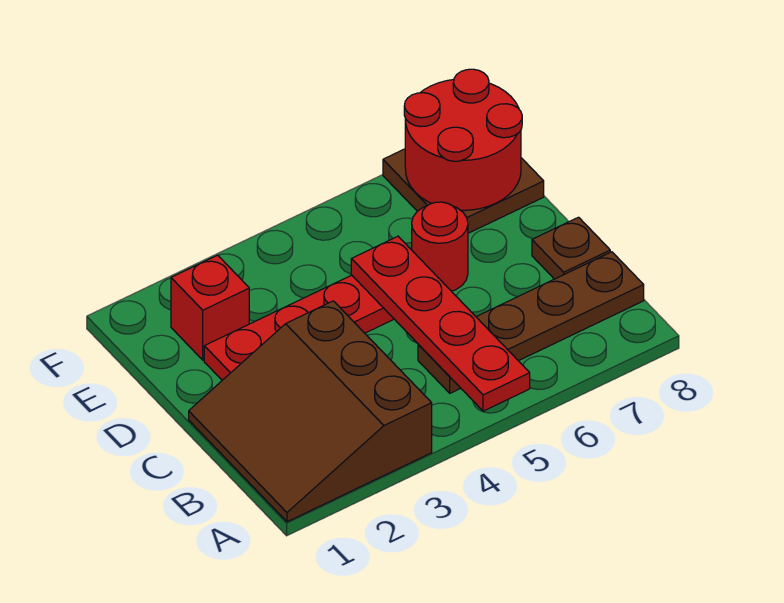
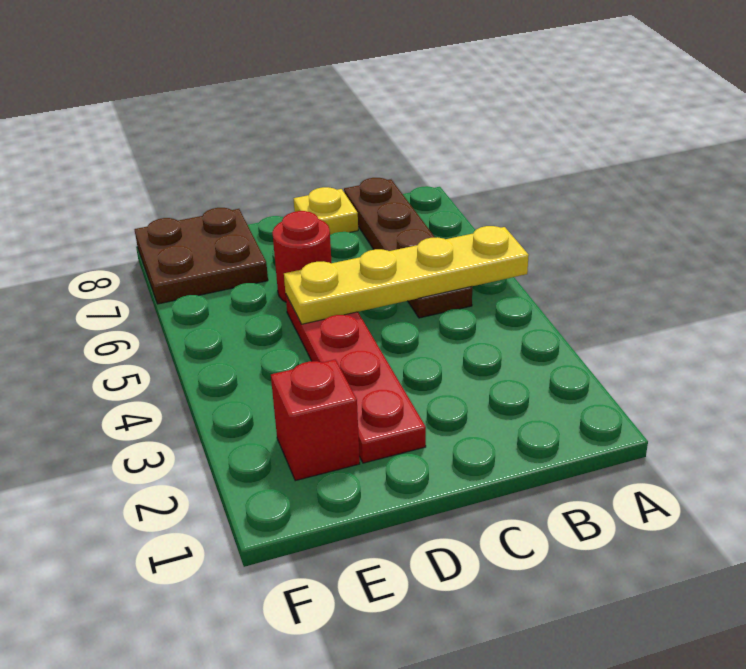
brown slope A1:C3 level 1 top 3 -> none
red plate A5:D5 level 2 -> yellow plate A5:D5 level 2
brown plate C8 level 1 -> yellow plate C8 level 1
red round brick E7:F8 level 2 -> none

